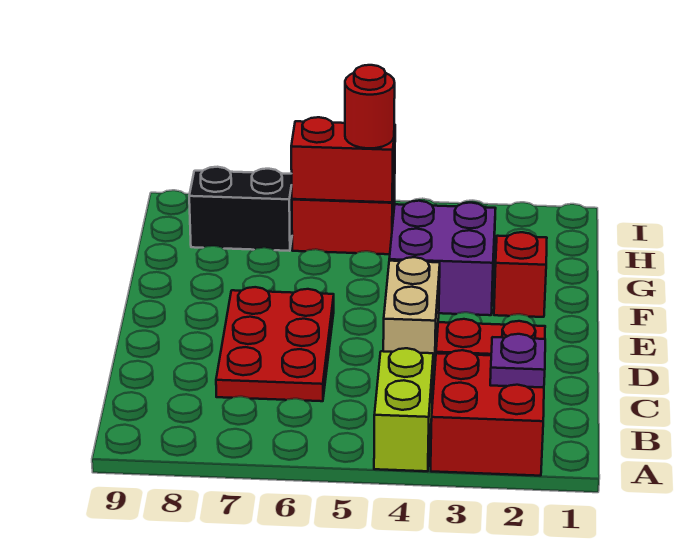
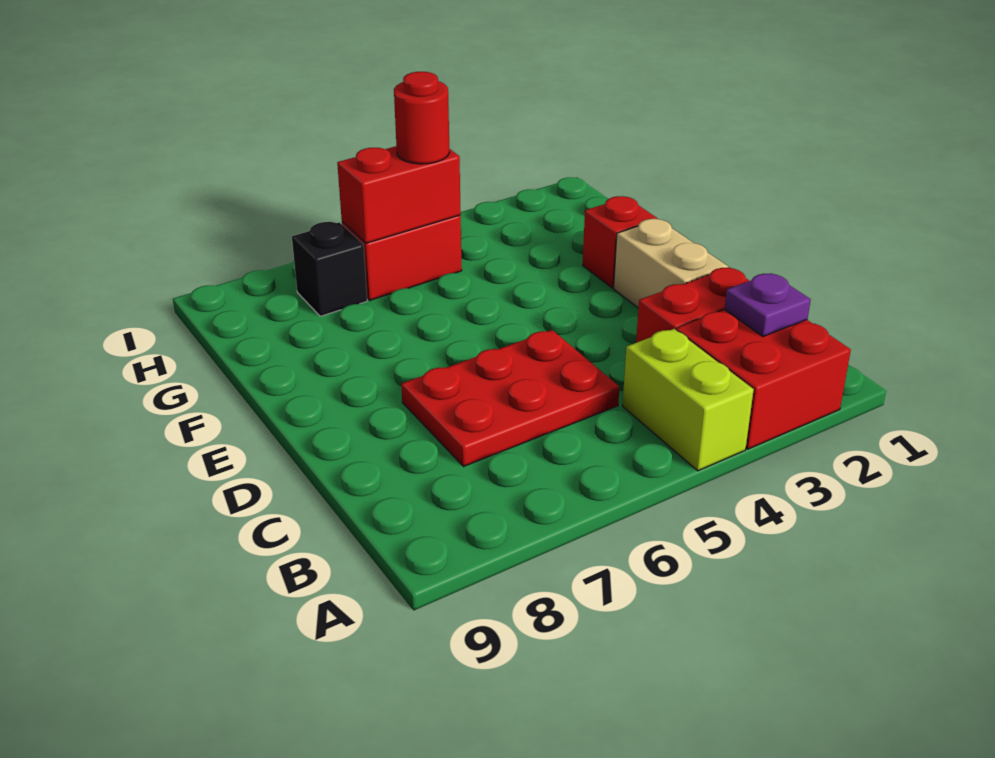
red plate C6:E7 level 1 -> red plate C5:D7 level 1
tan brick D4:E4 level 1 -> tan brick D2:E2 level 1
purple brick F3:G4 level 1 -> none
black brick H7:H8 level 1 -> black brick H7 level 1

